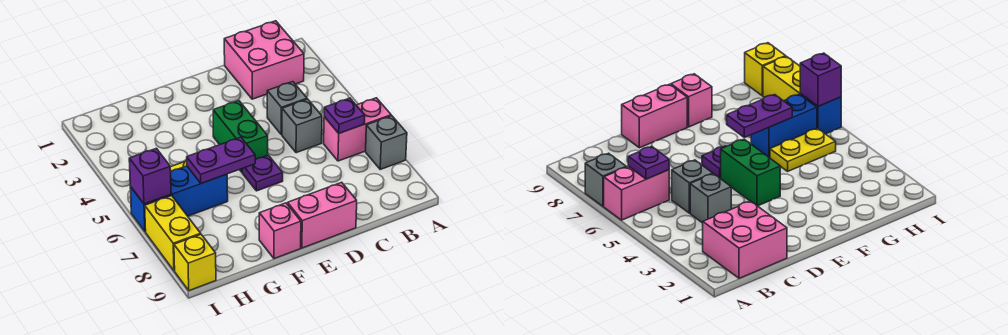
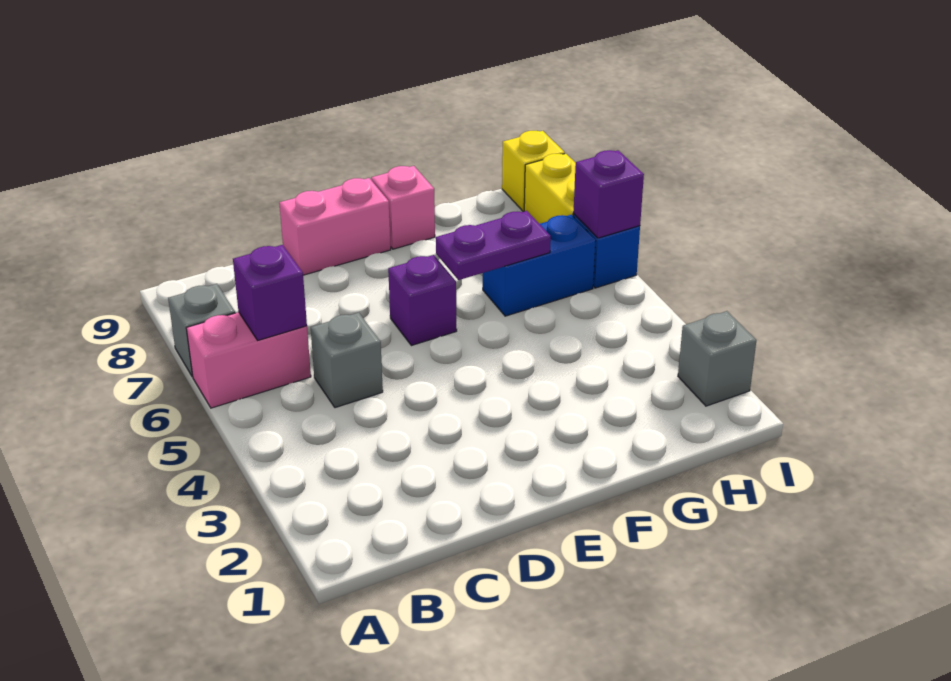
pink brick B1:C2 level 1 -> none
purple plate B6 level 2 -> purple brick B6 level 2
grey brick C4 level 1 -> grey brick I2 level 1
green brick E4:E5 level 1 -> none
purple plate E6 level 1 -> purple brick E6 level 1
yellow plate G5:H5 level 1 -> none

